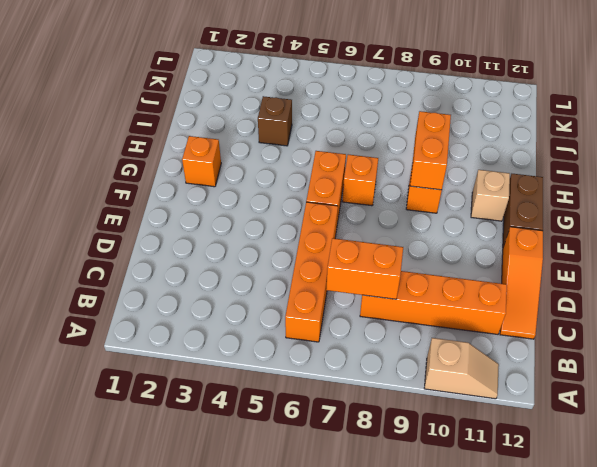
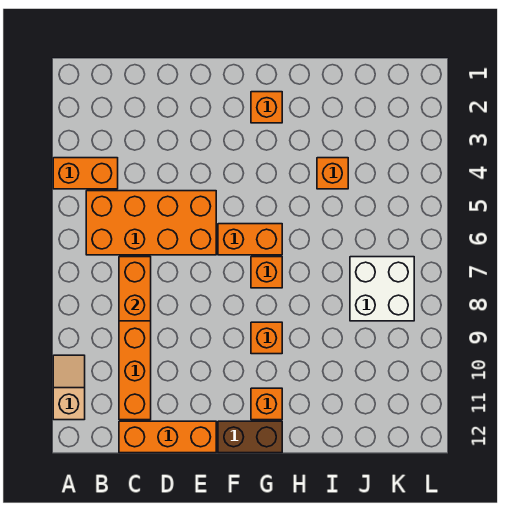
tan slope A10:A11 level 1 top 10 -> tan slope A10:A11 level 1 top 11
orange brick B6:E6 level 1 -> orange brick B5:E6 level 1
orange slope C12:E12 level 1 top E -> orange brick C12:E12 level 1
orange brick G9:H9 level 2 -> orange brick A4:B4 level 1
tan brick G11 level 1 -> orange brick G11 level 1
brown brick I4 level 1 -> orange brick I4 level 1
none -> white brick J7:K8 level 1

